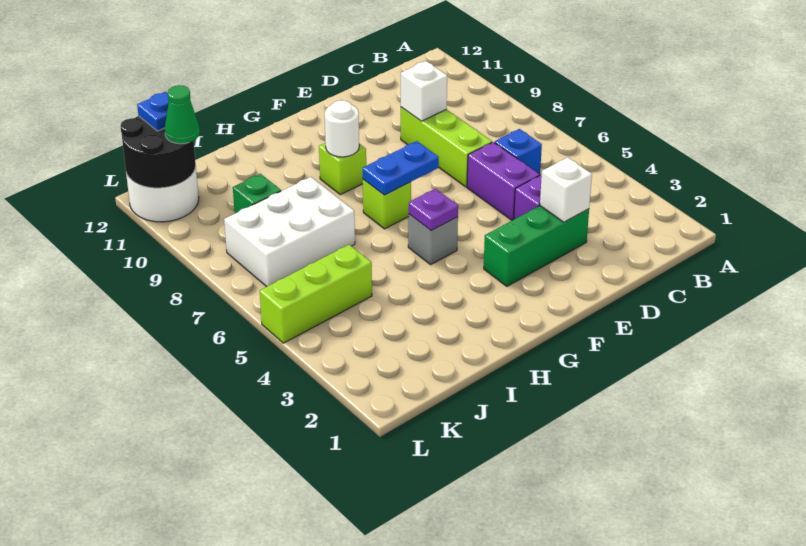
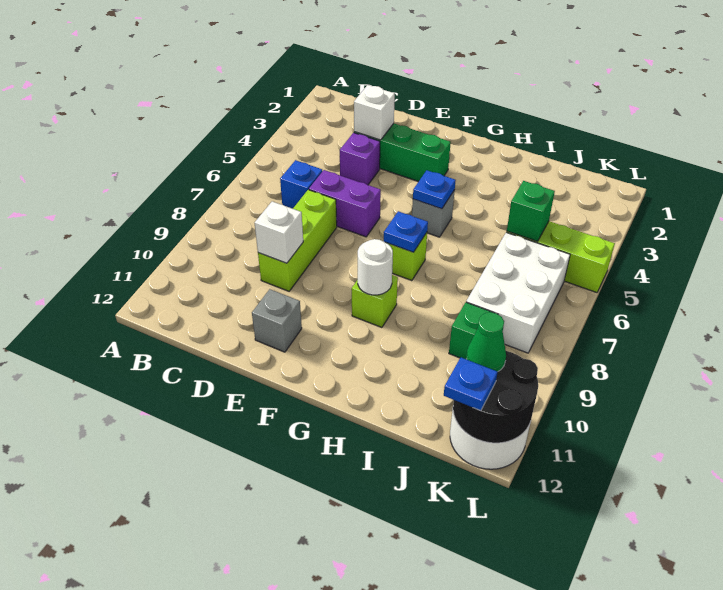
purple brick D5:D6 level 1 -> purple brick D6:E6 level 1
none -> grey brick E11 level 1
blue plate F7:G7 level 2 -> blue plate G7 level 2
purple plate G5 level 2 -> blue plate G5 level 2
white brick I7:K8 level 1 -> white brick J6:K8 level 1
none -> green brick J5 level 2

